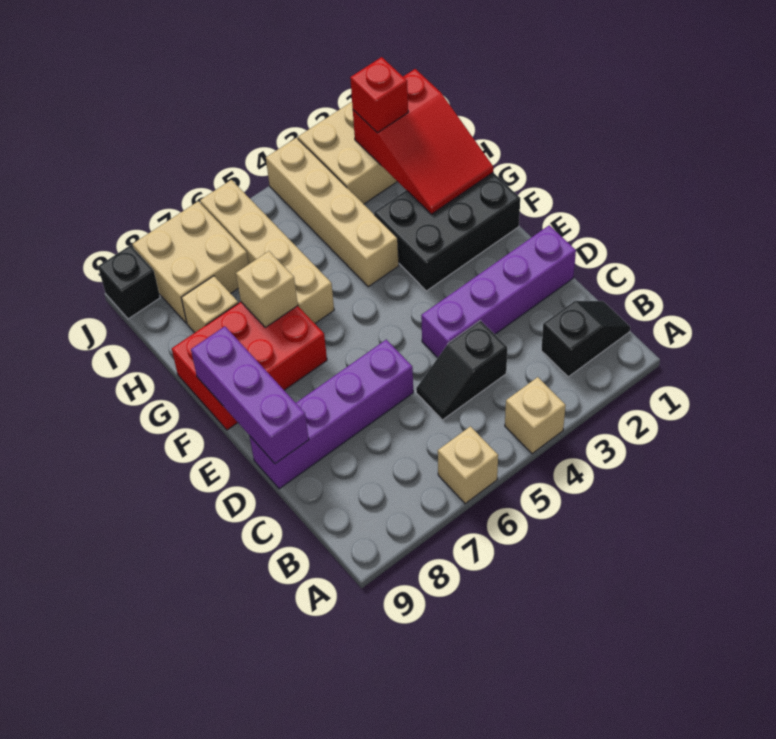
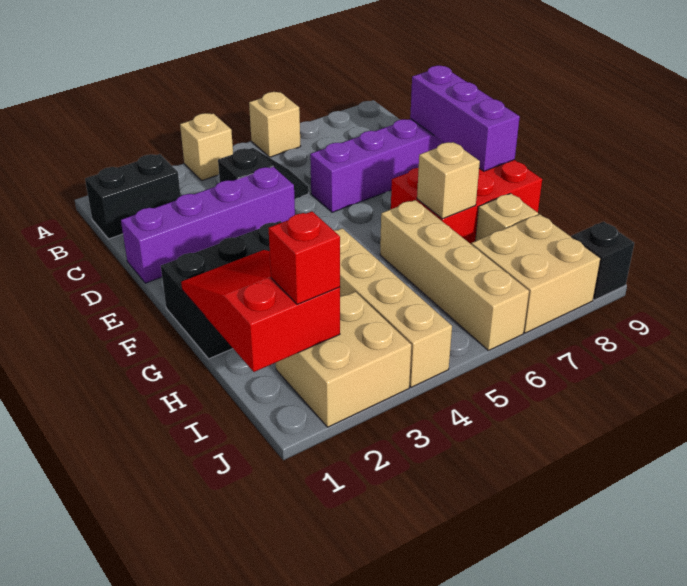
black slope B1:B2 level 1 top 2 -> black brick B1:B2 level 1

